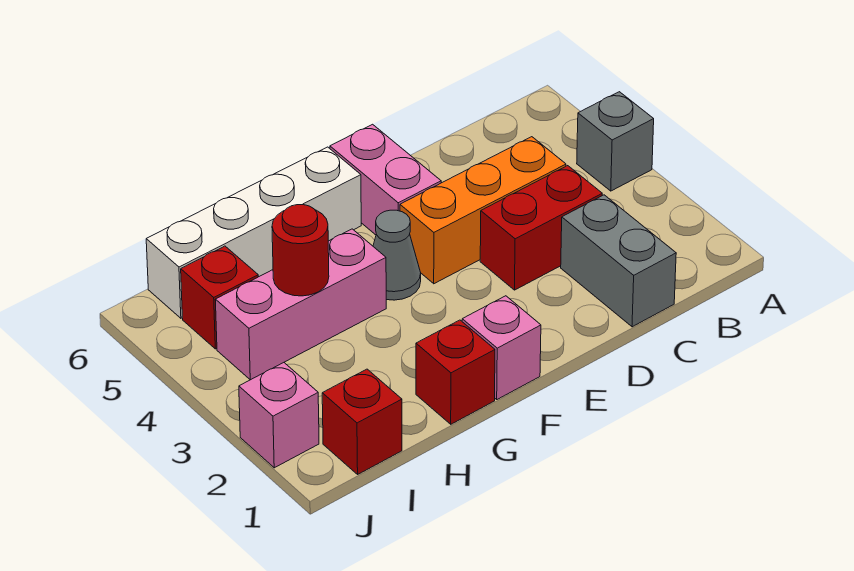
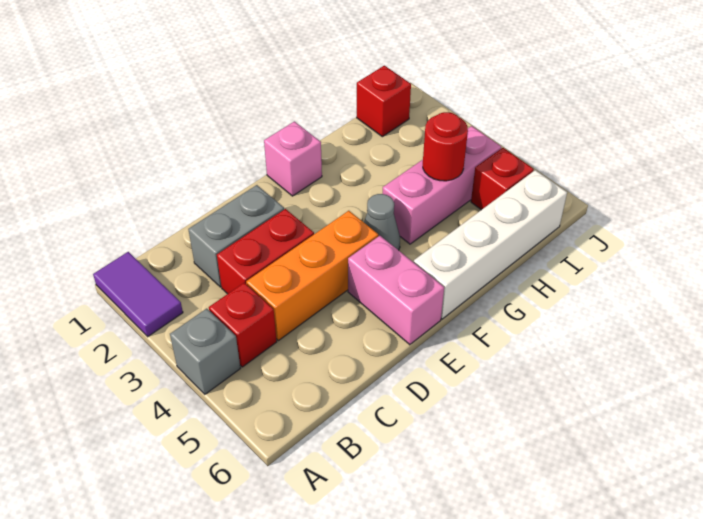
none -> purple tile A1:A2 level 1
grey brick C1:C2 level 1 -> grey brick C2:D2 level 1
red brick G1 level 1 -> red brick B4 level 1
pink brick J2 level 1 -> none

